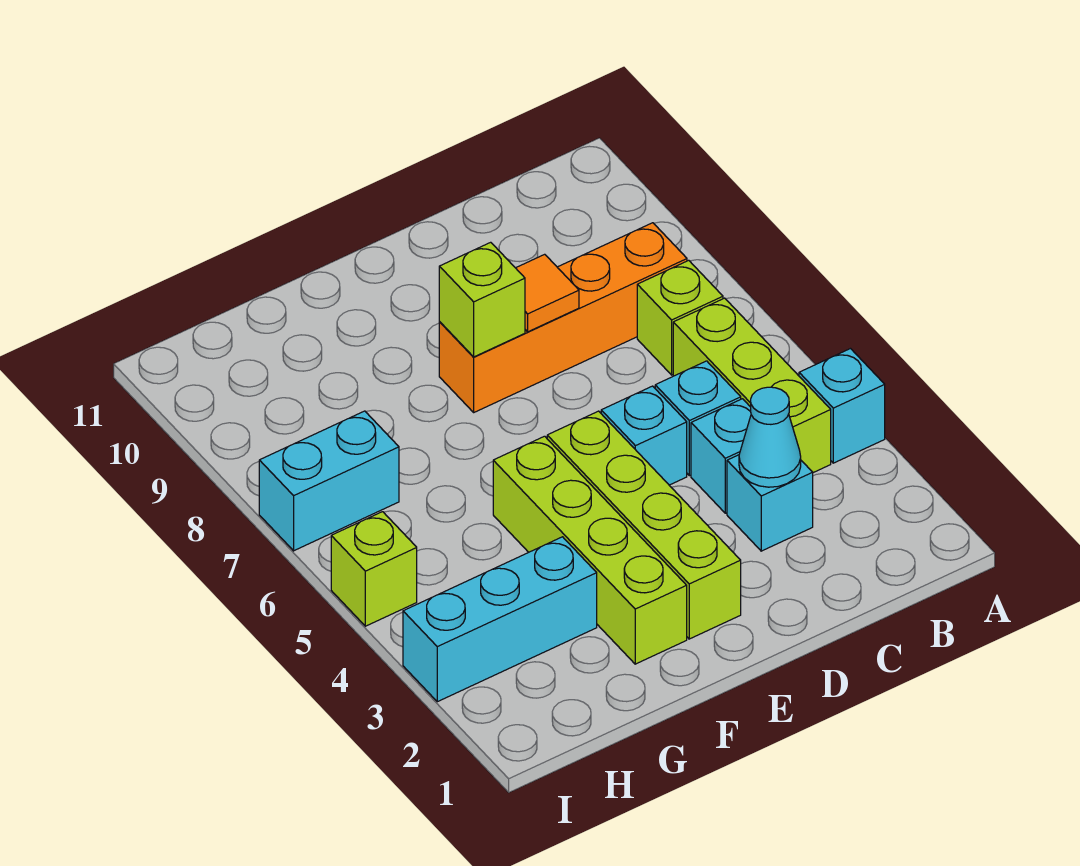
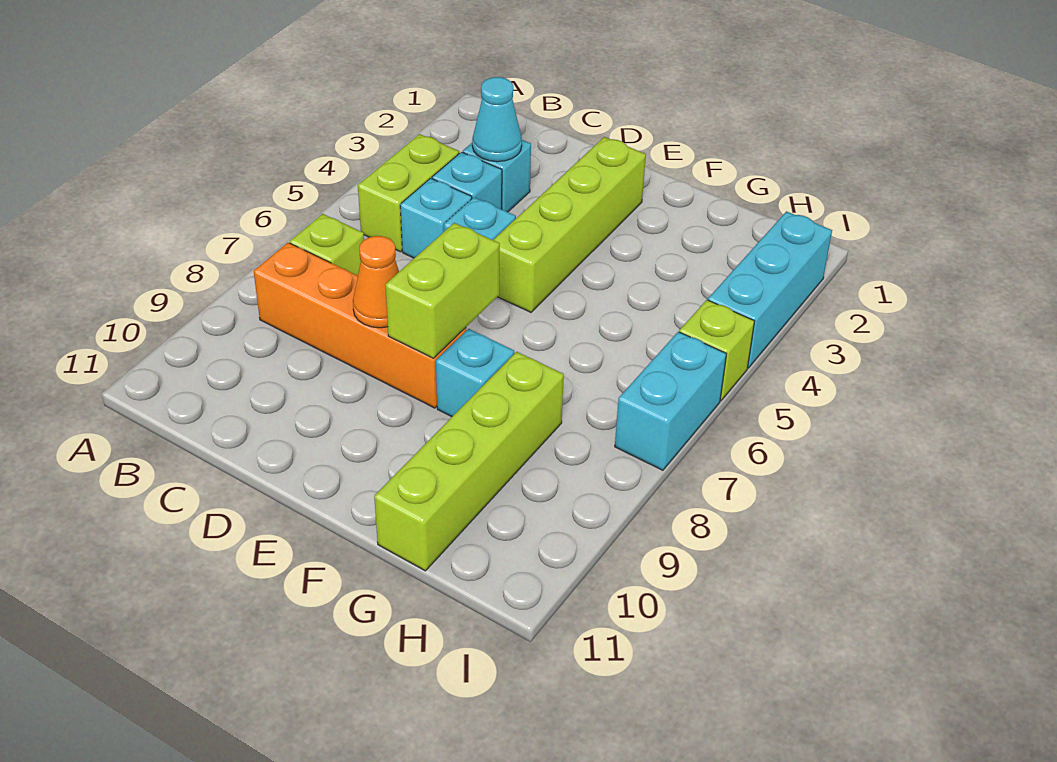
cyan brick A4 level 1 -> cyan brick F8 level 1
lime brick B4:B6 level 1 -> lime brick B4:B5 level 1
orange tile D8 level 2 -> orange cone D8 level 2
lime brick E8 level 2 -> lime brick E7:E8 level 2
lime brick F2:F5 level 1 -> lime brick G8:G11 level 1
cyan brick G3:I3 level 1 -> cyan brick I2:I4 level 1
cyan brick H7:I7 level 1 -> cyan brick I6:I7 level 1

